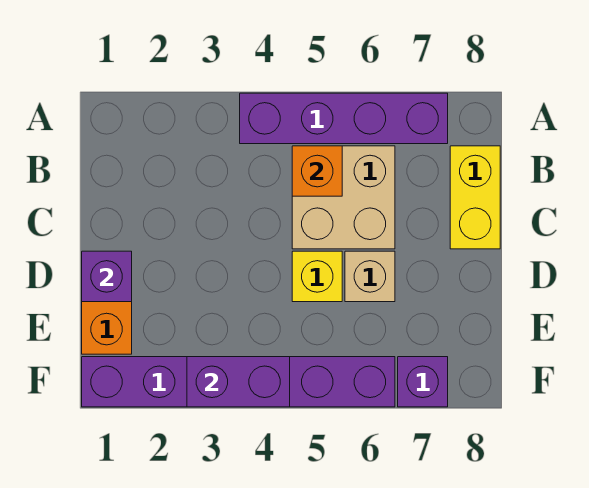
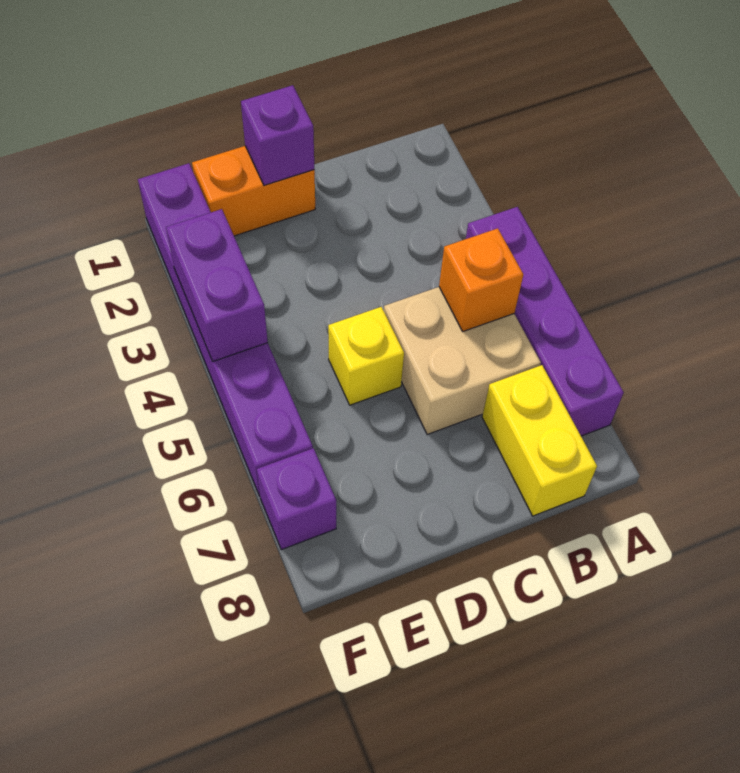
yellow brick B8:C8 level 1 -> yellow brick B7:B8 level 1
tan brick D6 level 1 -> none

